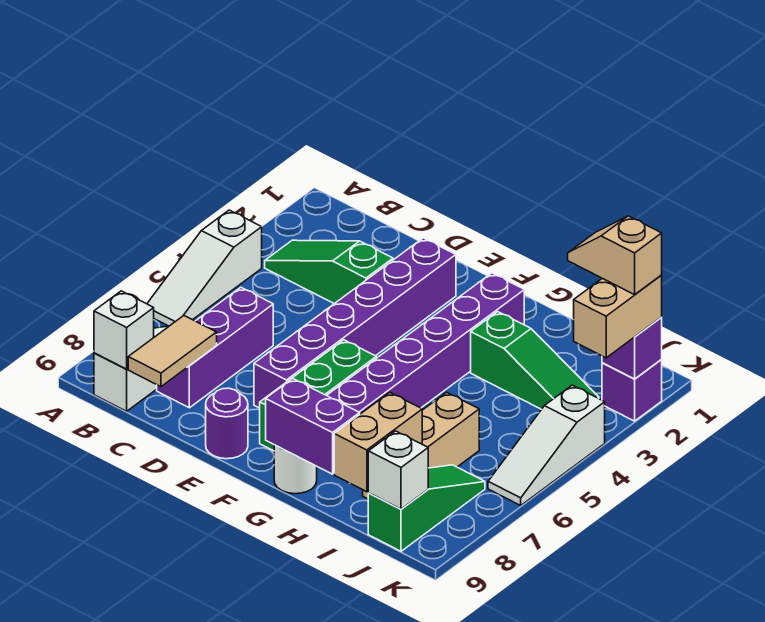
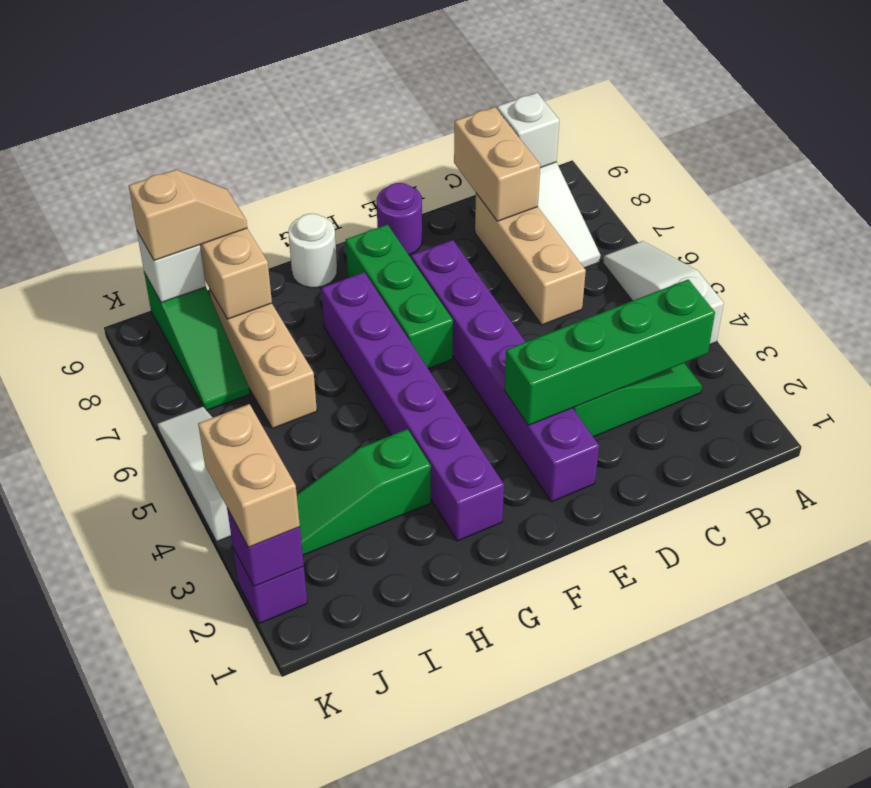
none -> green brick B3:E3 level 2
purple brick C6:C8 level 1 -> tan brick C6:C8 level 1
tan tile C8:C9 level 2 -> tan brick C8:C9 level 2
purple brick G9:H9 level 2 -> none
tan slope J2:K2 level 4 top K -> tan slope I9:J9 level 3 top J

